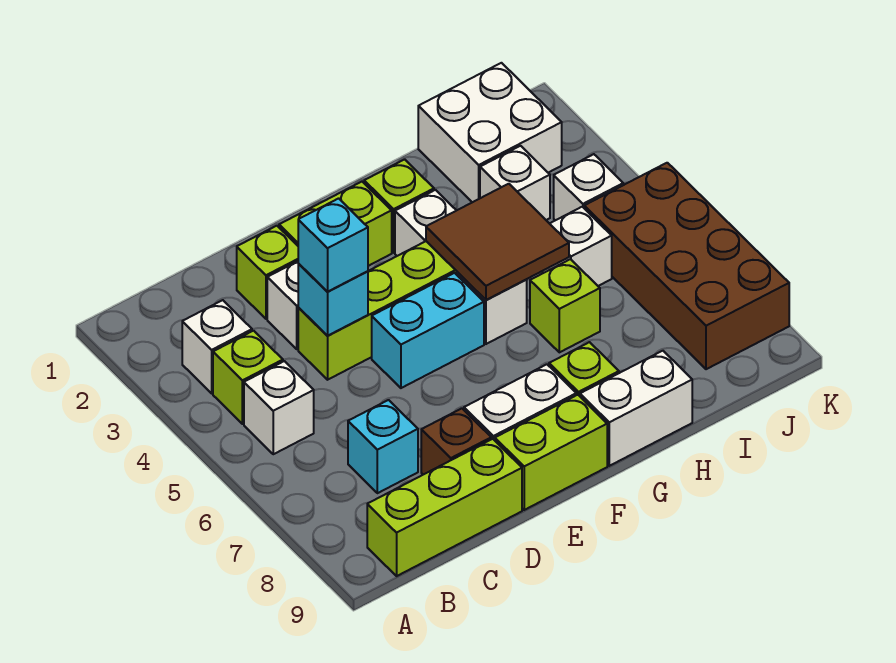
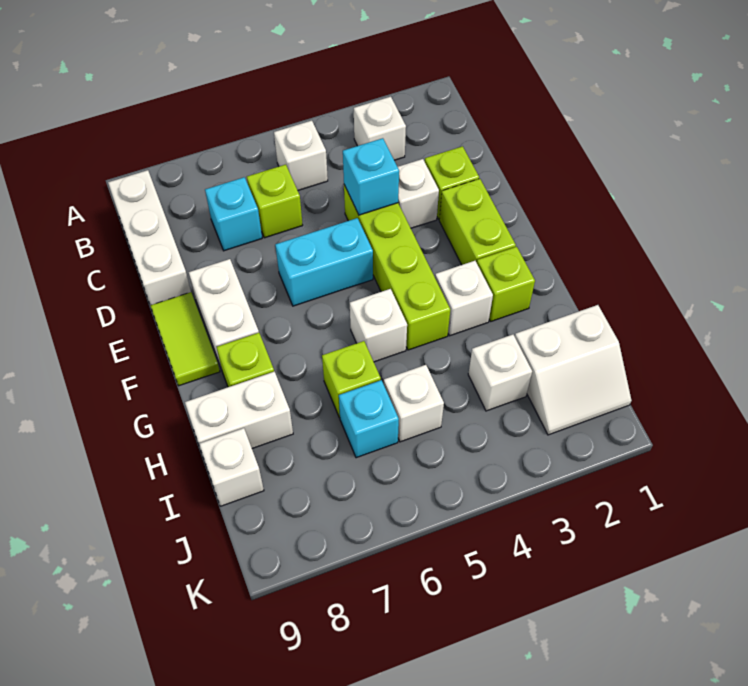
lime brick B4 level 1 -> lime brick C6 level 1
lime brick B9:D9 level 1 -> white brick B9:D9 level 1
cyan brick D4 level 3 -> cyan brick I6 level 1
brown brick D8 level 1 -> none
cyan brick E5:F5 level 1 -> cyan brick E5:E6 level 1
lime brick E9:F9 level 1 -> lime tile E9:F9 level 1
brown tile G4:H5 level 2 -> none
white brick G9:H9 level 1 -> white brick H8:H9 level 1
white brick I1:J2 level 1 -> white slope I1:J2 level 1 top I
white brick J4 level 1 -> white brick I9 level 1
brown brick J5:K8 level 1 -> none

